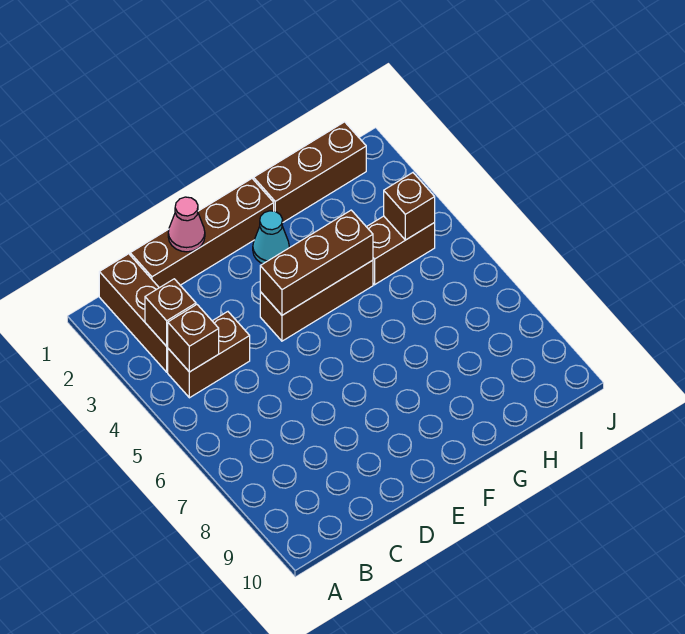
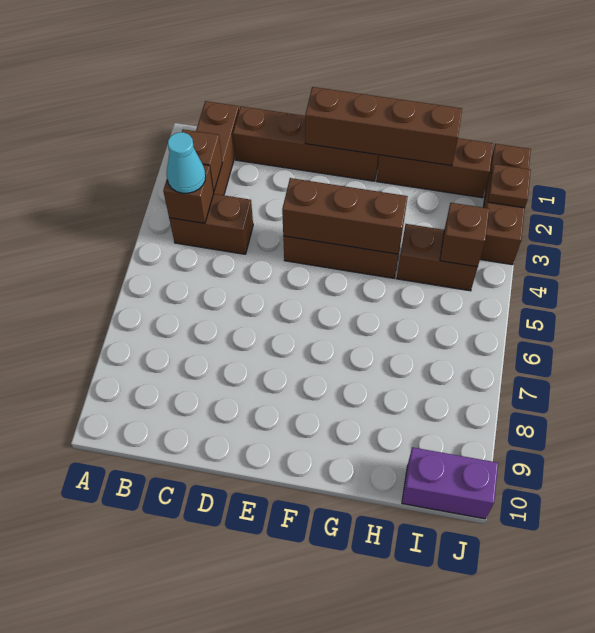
pink cone D1 level 2 -> none
none -> brown brick E1:H1 level 2
cyan cone F2 level 1 -> cyan cone B4 level 3
none -> purple brick I10:J10 level 1
none -> brown brick J1:J3 level 1
none -> brown plate J2 level 2

